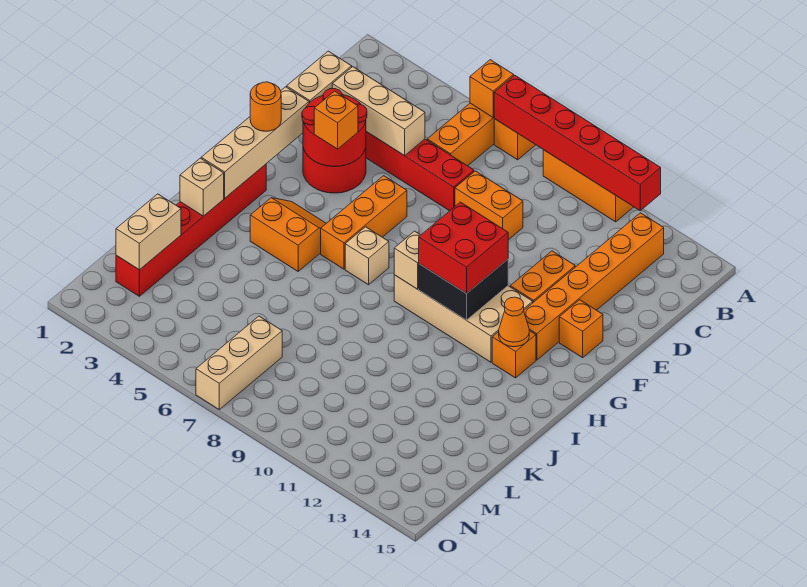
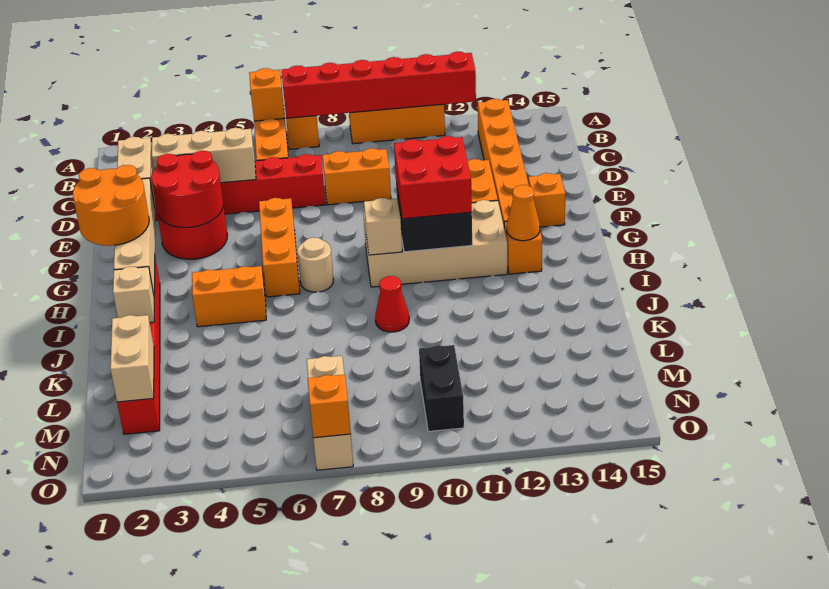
orange brick F4 level 3 -> orange brick O7 level 2
orange round brick G2 level 3 -> orange round brick G1:H2 level 3
tan brick H7 level 1 -> tan round brick H7 level 1
none -> red cone J9 level 1
none -> black brick M10:N10 level 1

